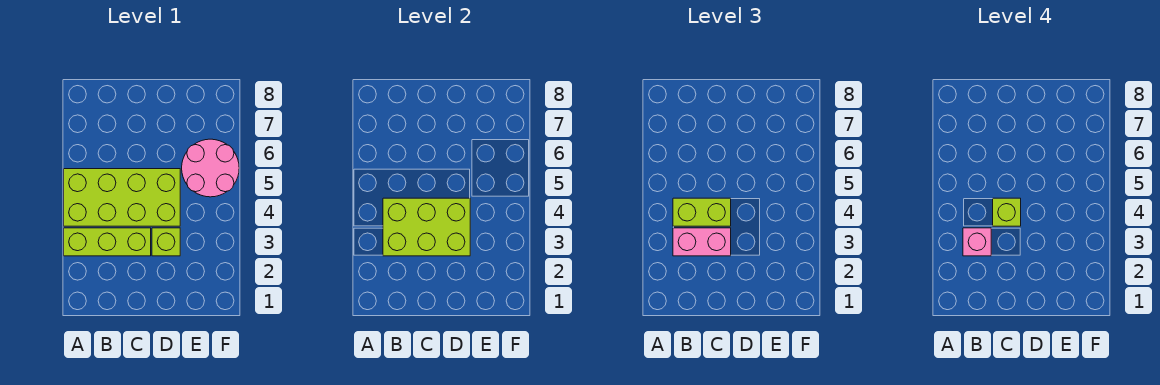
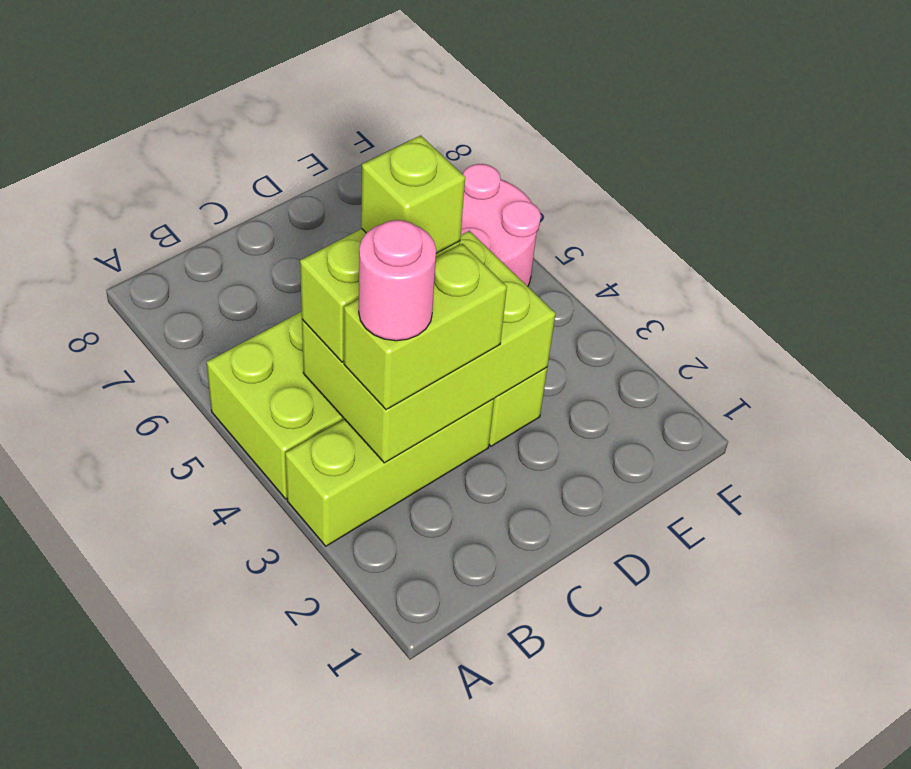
pink brick B3:C3 level 3 -> lime brick B3:C3 level 3
pink brick B3 level 4 -> pink round brick B3 level 4

